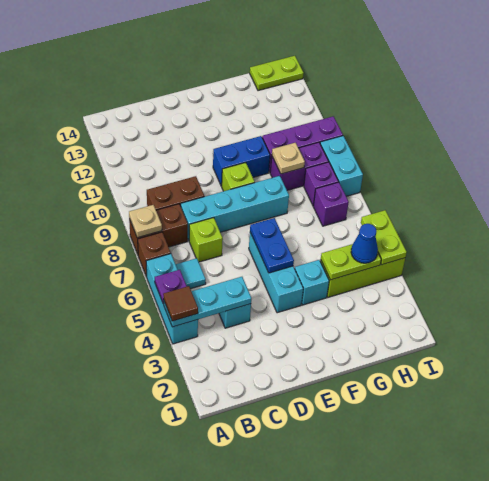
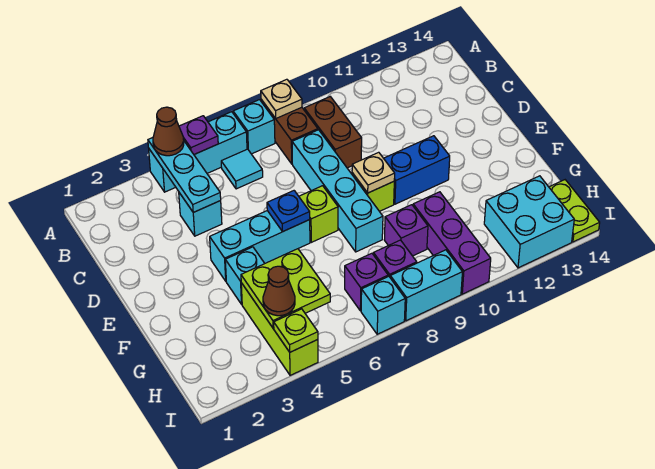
brown tile A4 level 3 -> brown cone A4 level 3
brown brick A7 level 1 -> cyan brick A7 level 1
lime brick C7 level 1 -> lime brick E7 level 1
blue plate E5:E6 level 2 -> blue plate E6 level 2
blue brick E10:F10 level 1 -> blue brick E10:E11 level 1
lime plate G4:H4 level 2 -> lime plate G4:H5 level 2
purple brick G9:H9 level 1 -> purple brick G9 level 1
tan plate G9 level 2 -> tan plate E9 level 2
blue cone H4 level 3 -> brown cone H4 level 3
none -> cyan brick H12:I13 level 1
lime plate I4:I5 level 2 -> lime plate I4 level 2
none -> cyan brick I7 level 1

